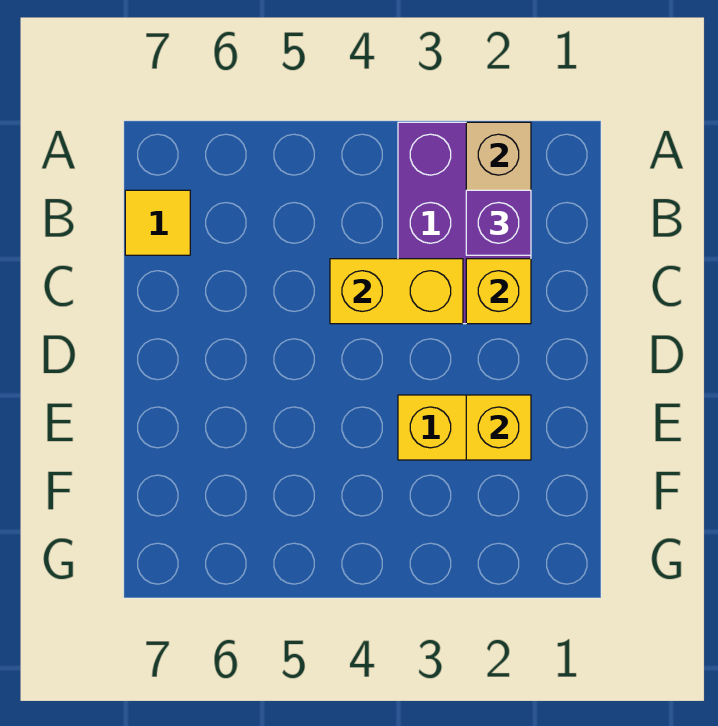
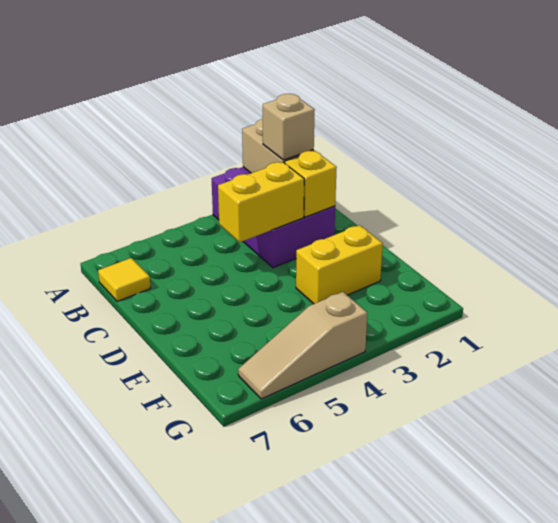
purple brick B2 level 3 -> tan brick B2 level 3
yellow brick E2 level 2 -> none
none -> tan slope G4:G6 level 1 top 4

